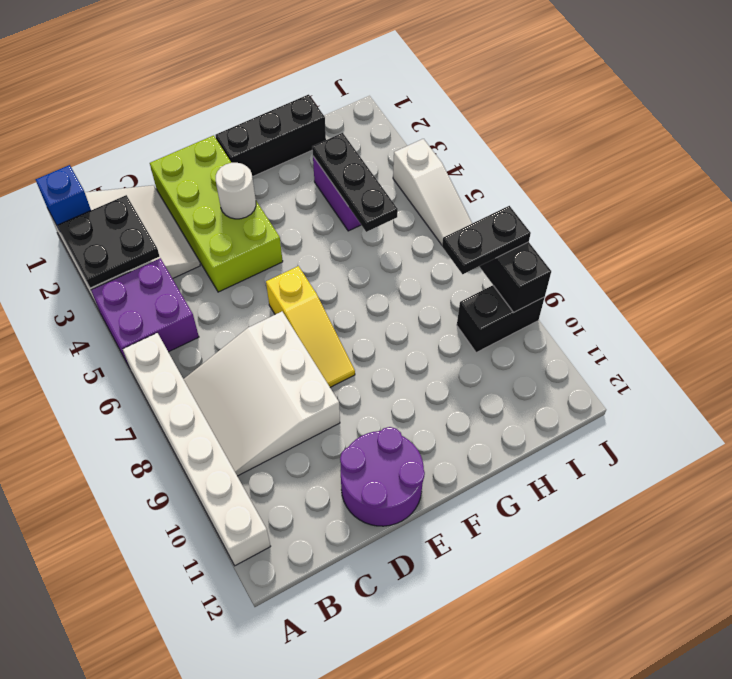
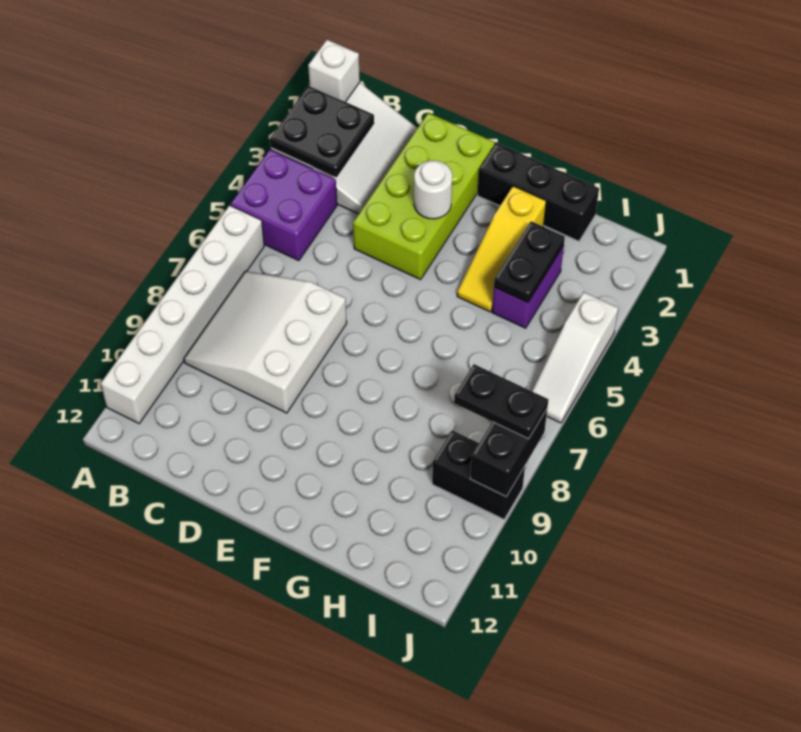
blue brick A1 level 2 -> white brick A1 level 2
purple round brick D11:E12 level 1 -> none
yellow slope E6:E8 level 1 top 6 -> yellow slope G2:G4 level 1 top 2
black plate H3:H5 level 2 -> black plate H3:H4 level 2

